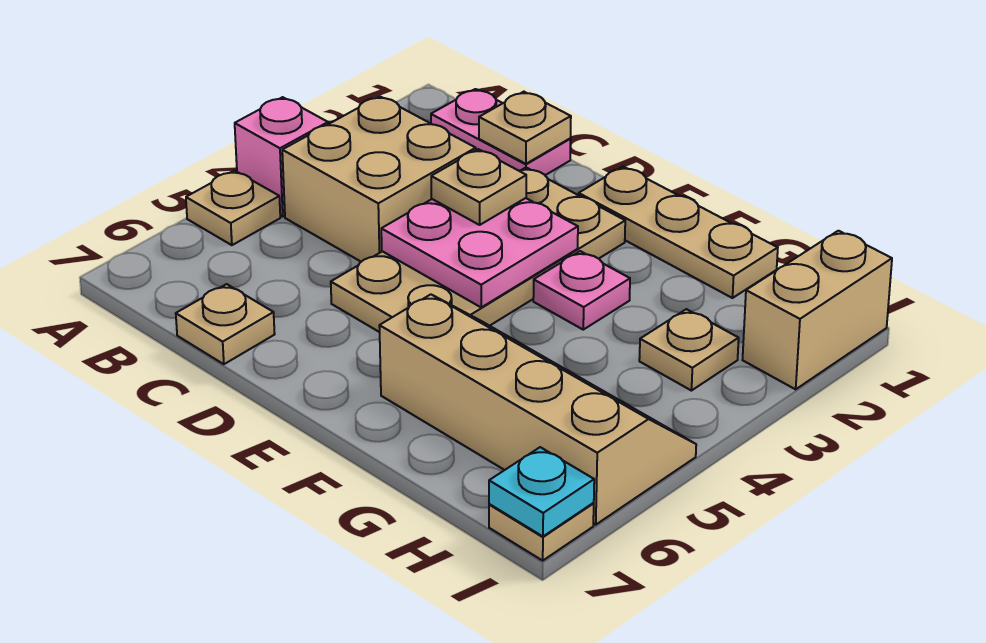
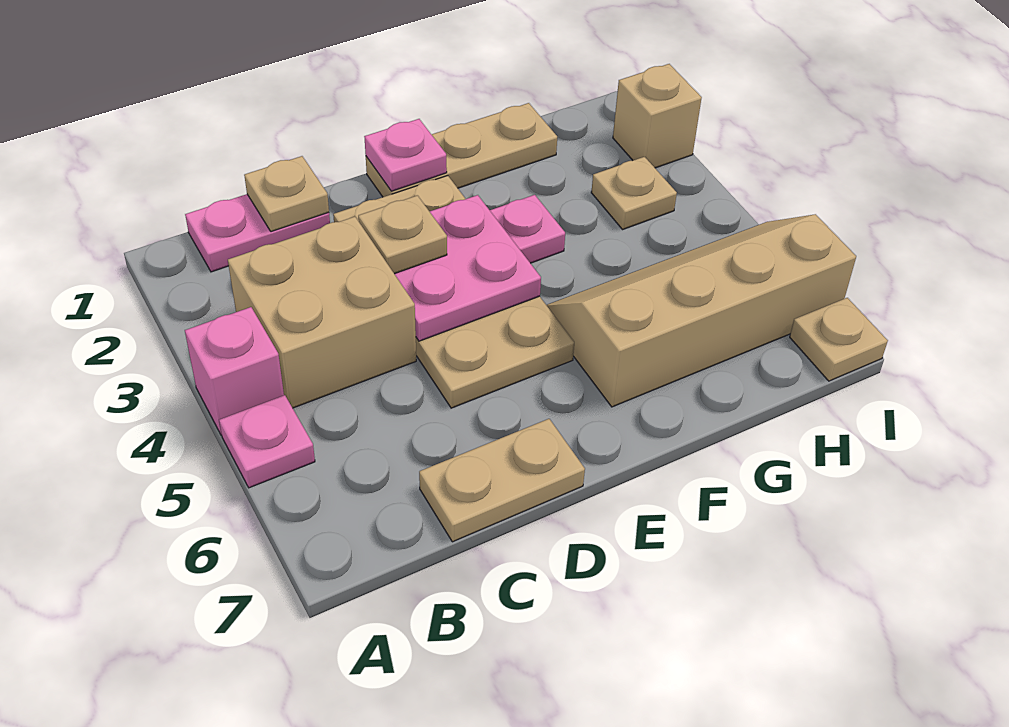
tan plate A5 level 1 -> pink plate A5 level 1
tan plate C7 level 1 -> tan plate C7:D7 level 1
none -> pink plate E1 level 2
tan brick I1:I2 level 1 -> tan brick I2 level 1
cyan plate I7 level 2 -> none

